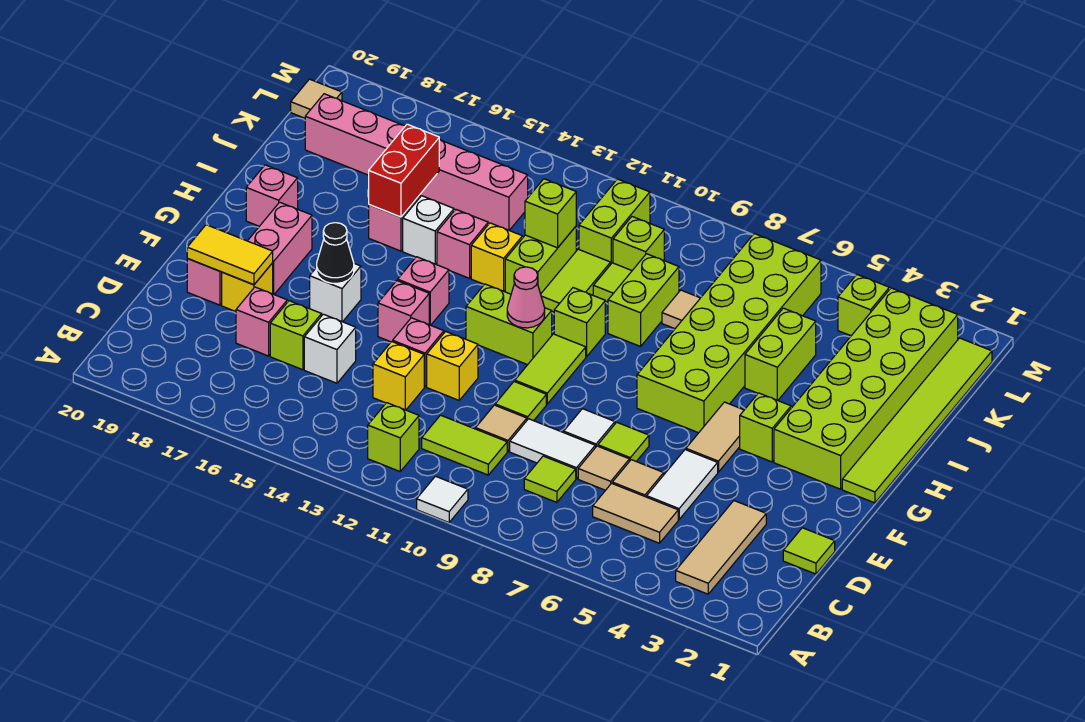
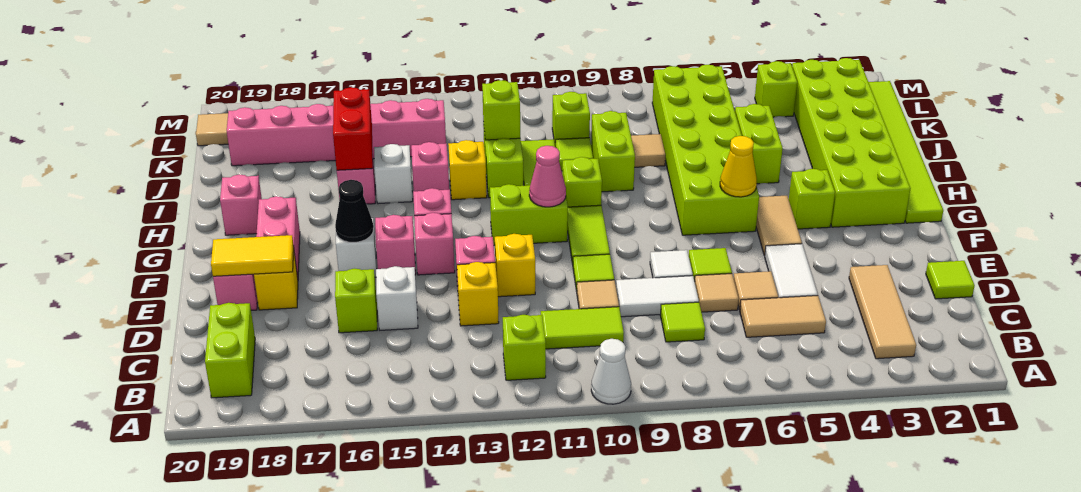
white tile A10 level 1 -> white cone A10 level 1
pink brick D17 level 1 -> pink brick F15 level 1
none -> yellow cone G6 level 2
lime brick K11:L11 level 1 -> lime brick B19:C19 level 1

